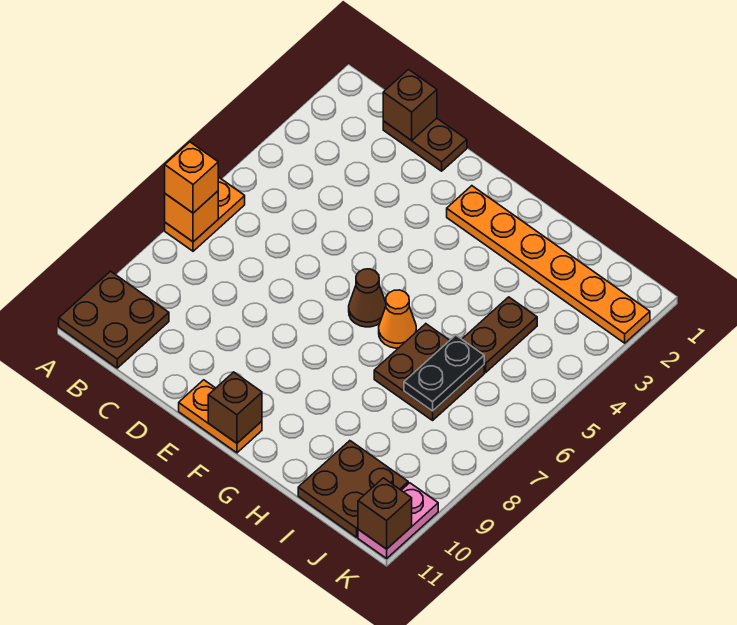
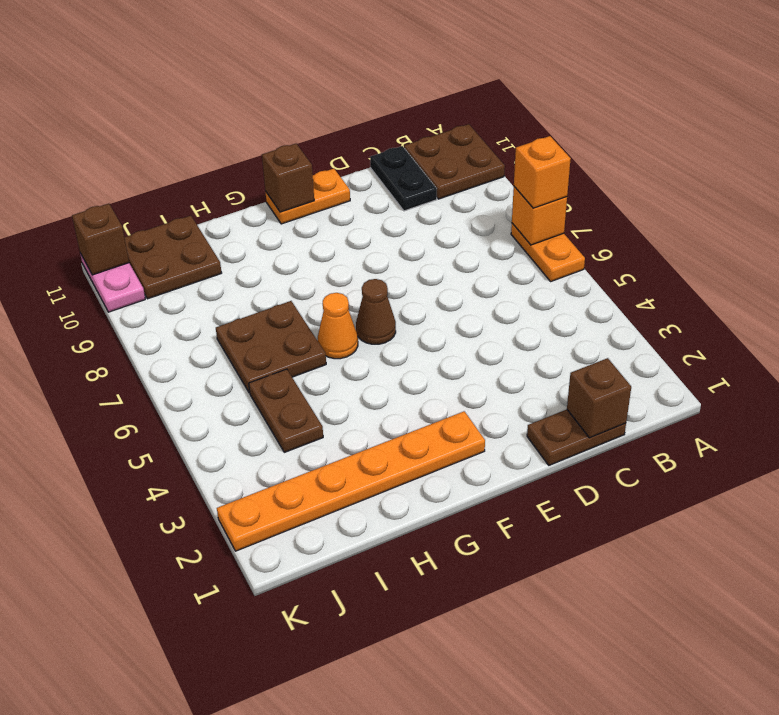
black plate I6:I7 level 2 -> black plate C10:C11 level 1

